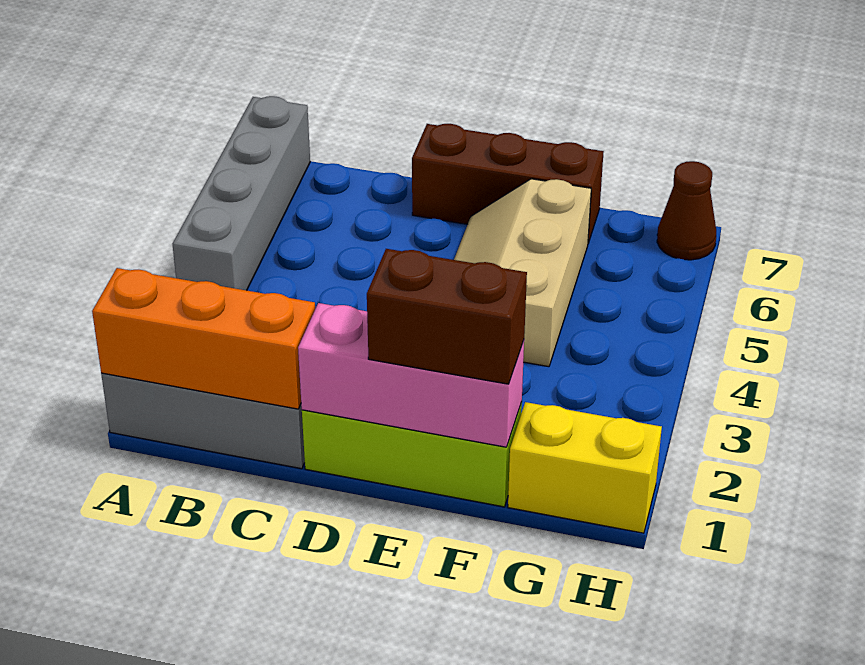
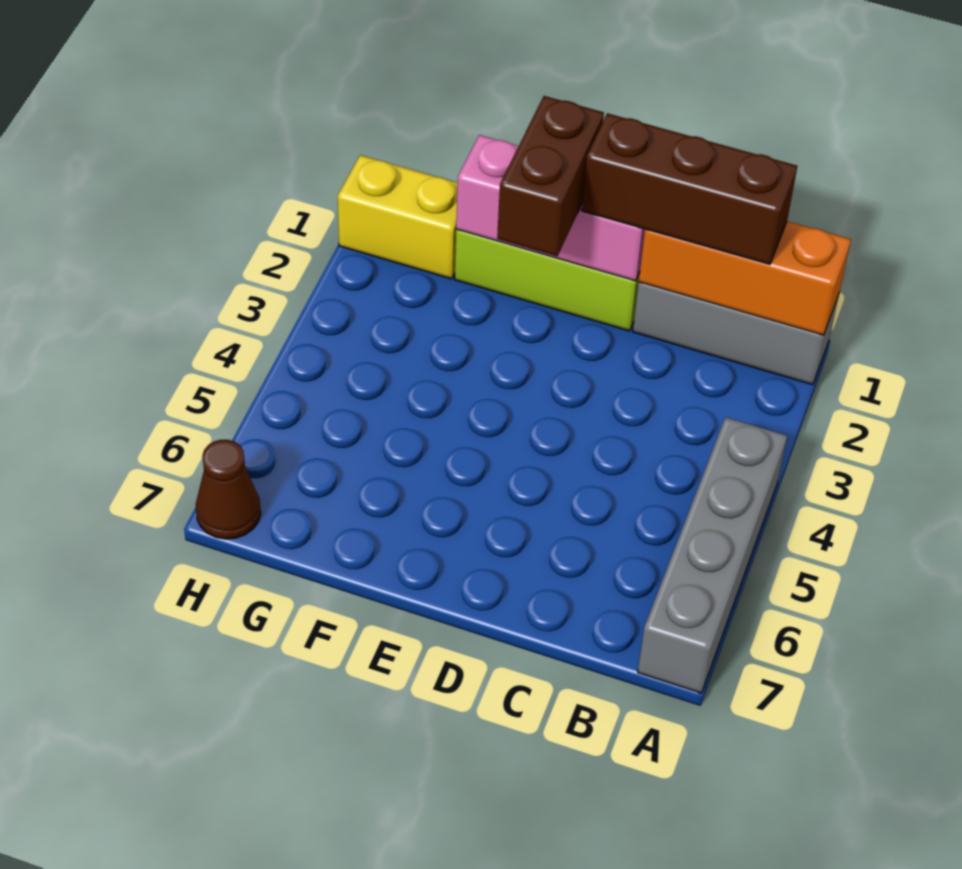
brown brick D7:F7 level 1 -> brown brick B1:D1 level 3
brown brick E1:F1 level 3 -> brown brick E1:E2 level 3
tan slope E4:F6 level 1 top F -> none

